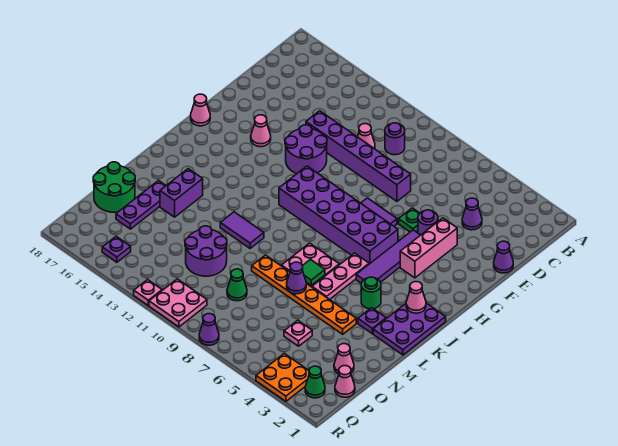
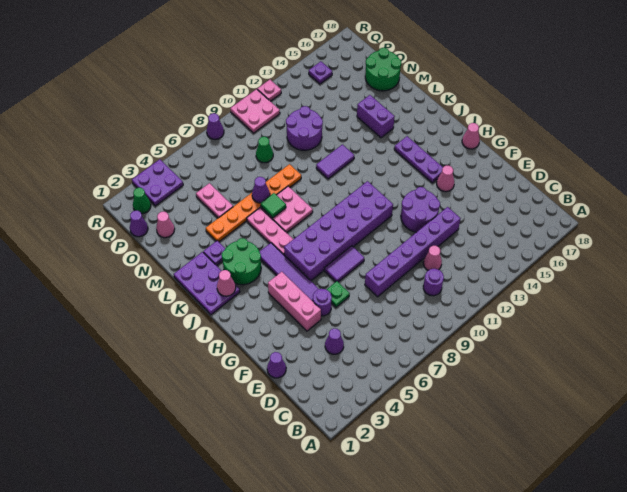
green round brick K4 level 1 -> green round brick J3:K4 level 1
purple plate M16:O16 level 1 -> purple plate H15:J15 level 1
pink plate O5 level 1 -> pink plate N5:O5 level 1
pink cone P1 level 1 -> purple cone P1 level 1
orange plate Q3:R4 level 1 -> purple plate Q3:R4 level 1

